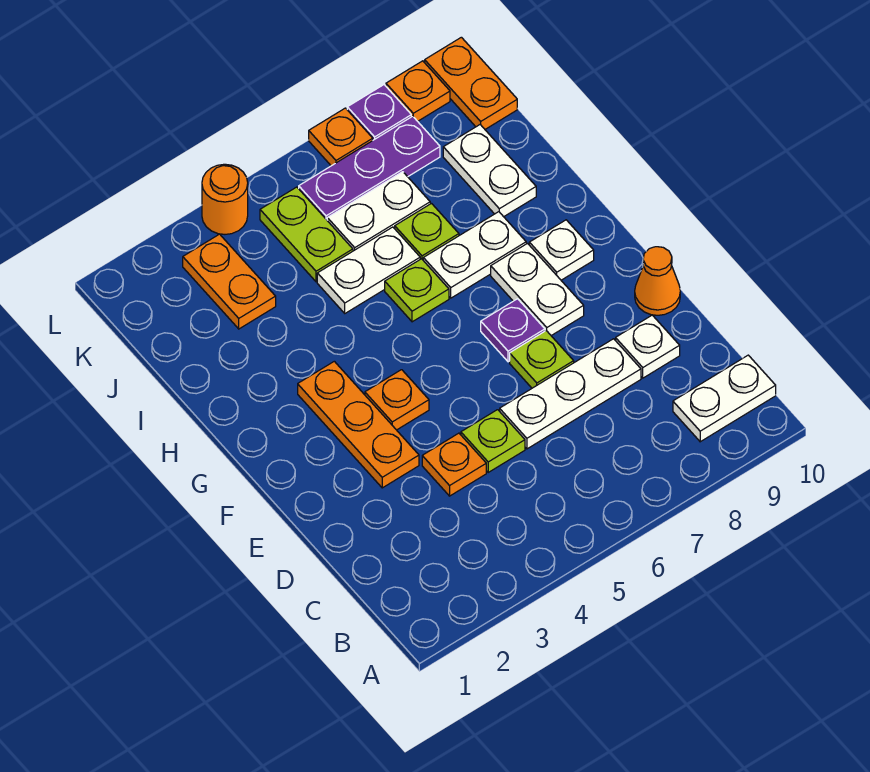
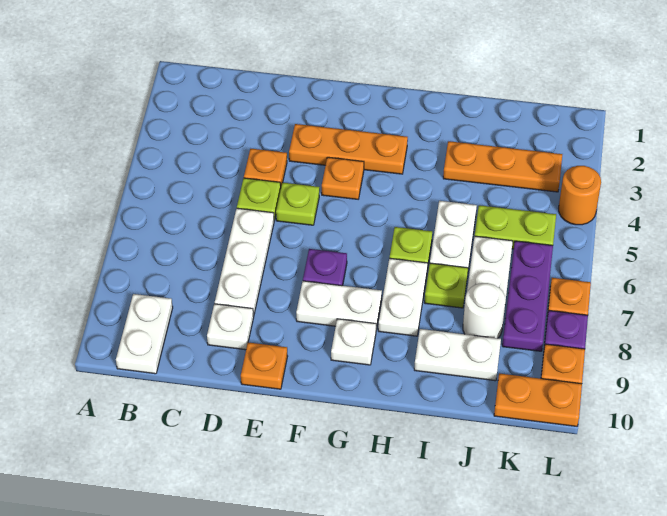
lime plate E7 level 1 -> lime plate E5 level 1
orange cone E10 level 1 -> orange plate E10 level 1
orange plate J3:K3 level 1 -> orange plate I3:K3 level 1
none -> white round brick J8 level 1

